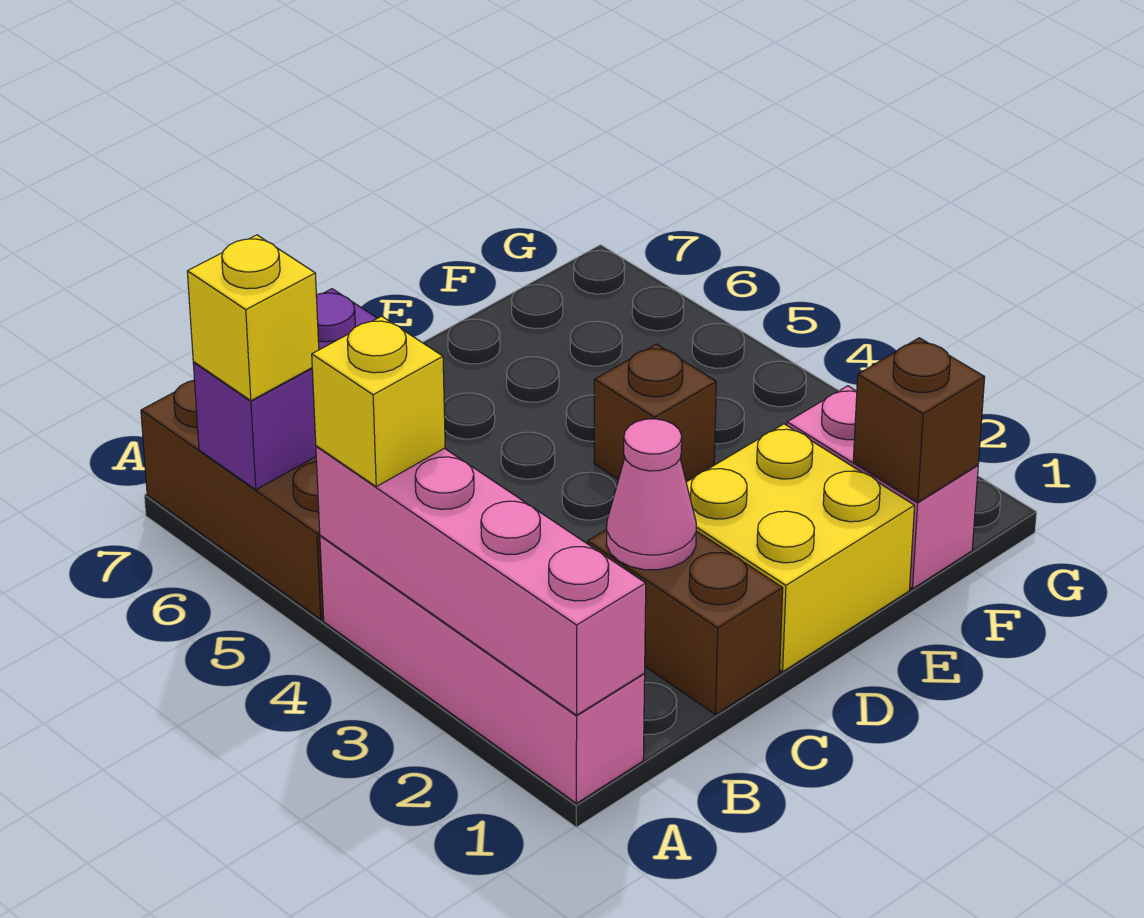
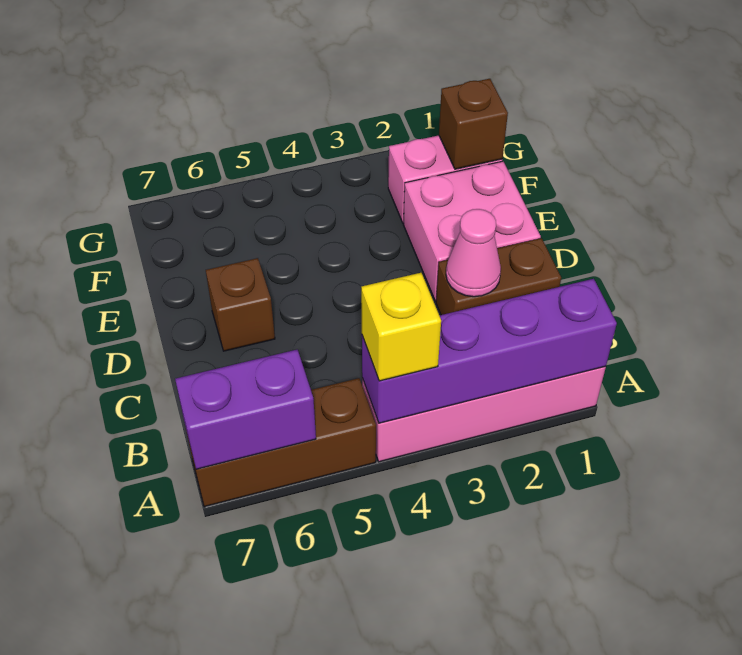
pink brick A1:A4 level 2 -> purple brick A1:A4 level 2
purple brick A6:B6 level 2 -> purple brick A6:A7 level 2
yellow brick A6 level 3 -> none
yellow brick D1:E2 level 1 -> pink brick D1:E2 level 1
brown brick E4 level 1 -> brown brick D6 level 1

